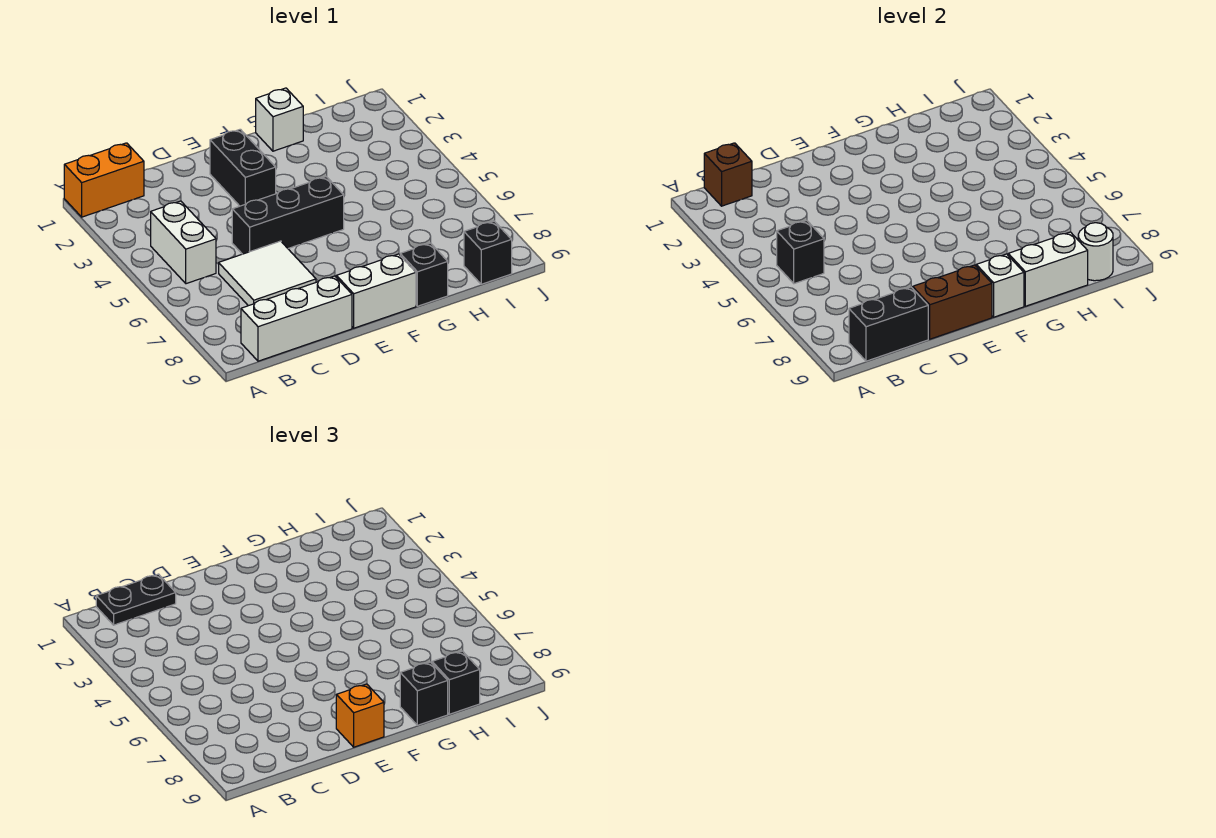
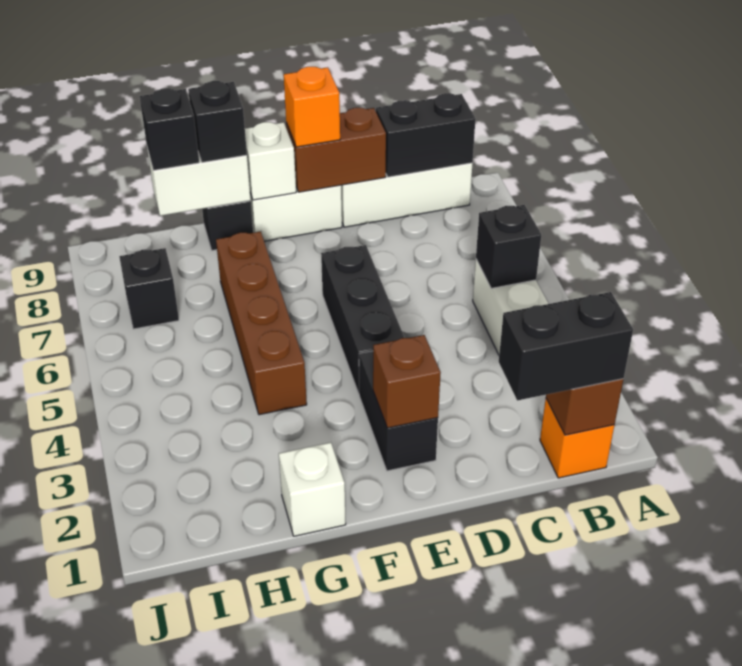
orange brick A1:B1 level 1 -> orange brick B1 level 1
black plate B1:C1 level 3 -> black brick B1:C1 level 3
white tile C6:D7 level 1 -> none
black brick D5:F5 level 1 -> black brick E4:E6 level 1
none -> brown brick E2 level 2
none -> brown brick G4:G7 level 1
black brick I9 level 1 -> black brick I7 level 1
white round brick I9 level 2 -> none

